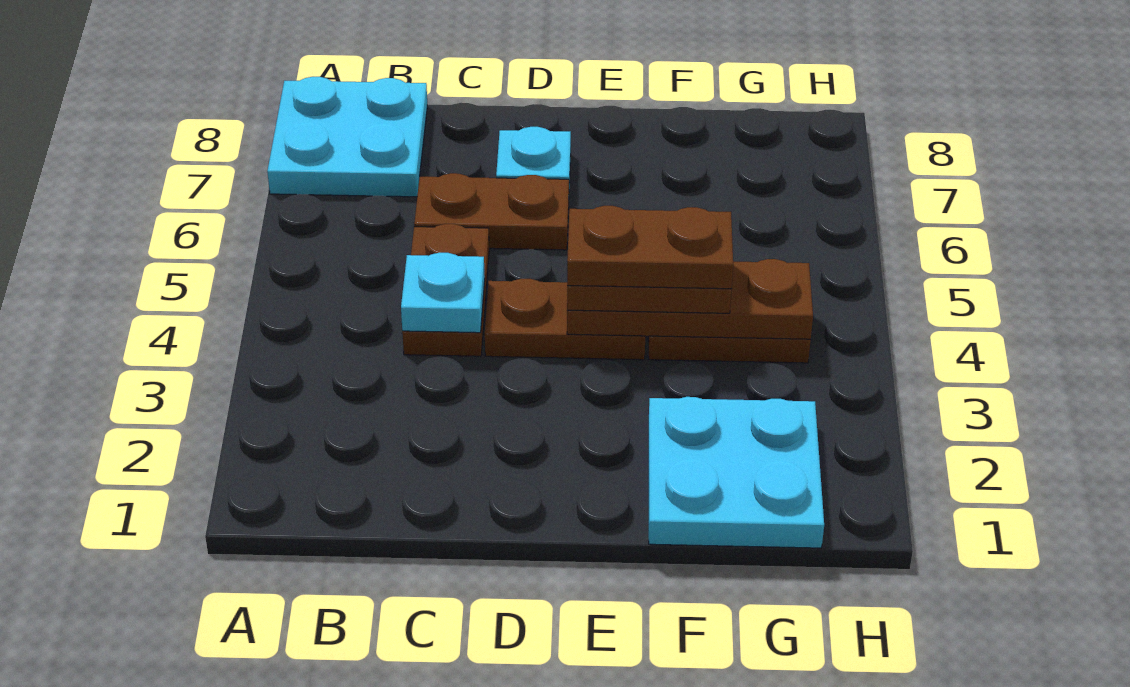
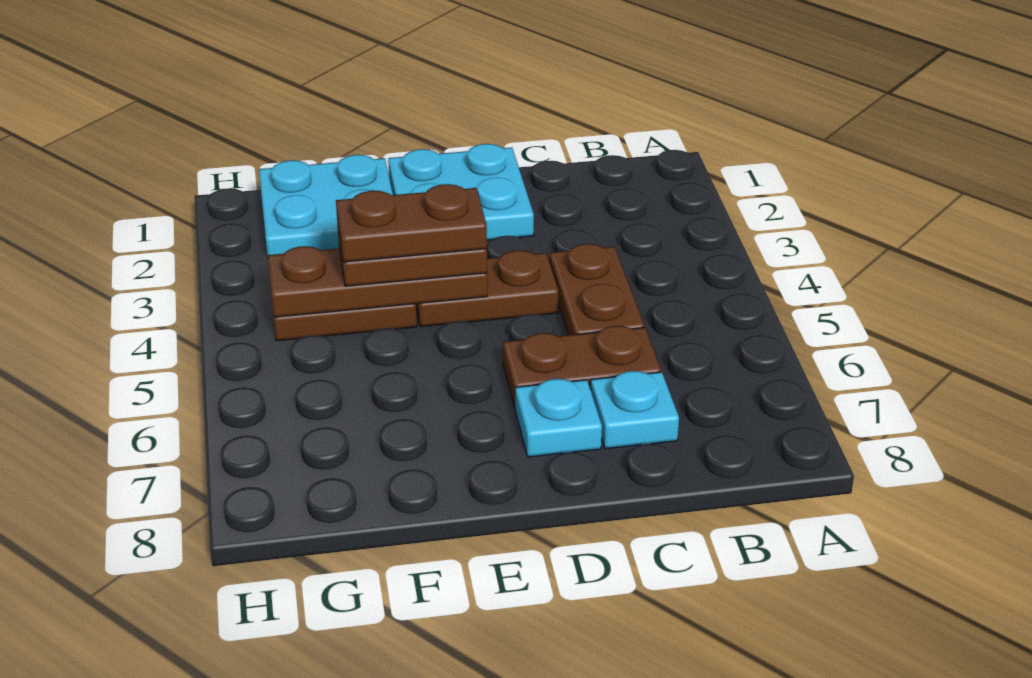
cyan plate A7:B8 level 1 -> cyan plate D1:E2 level 1
cyan plate C4 level 2 -> cyan plate C7 level 1

